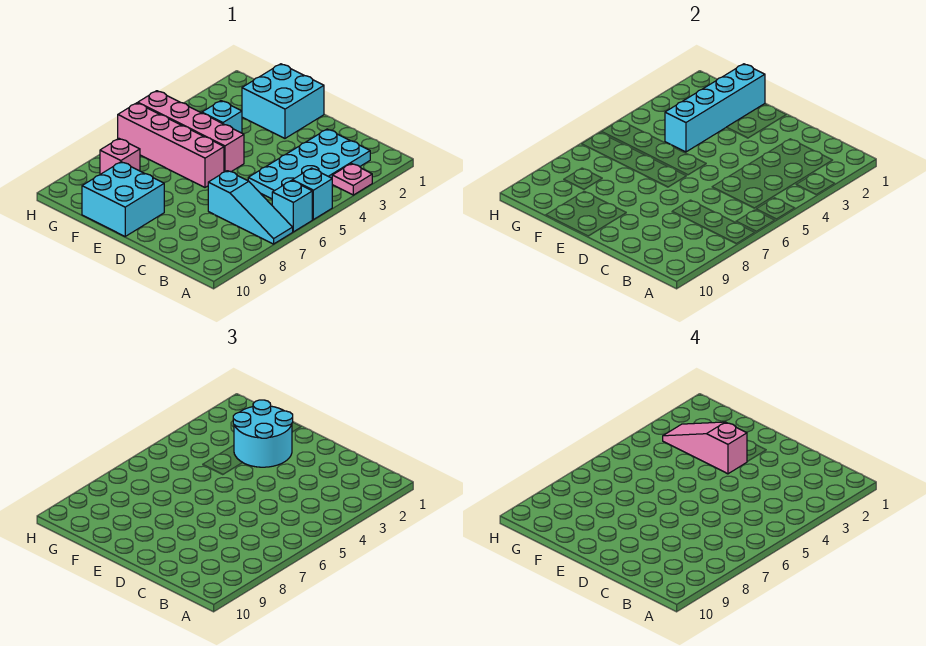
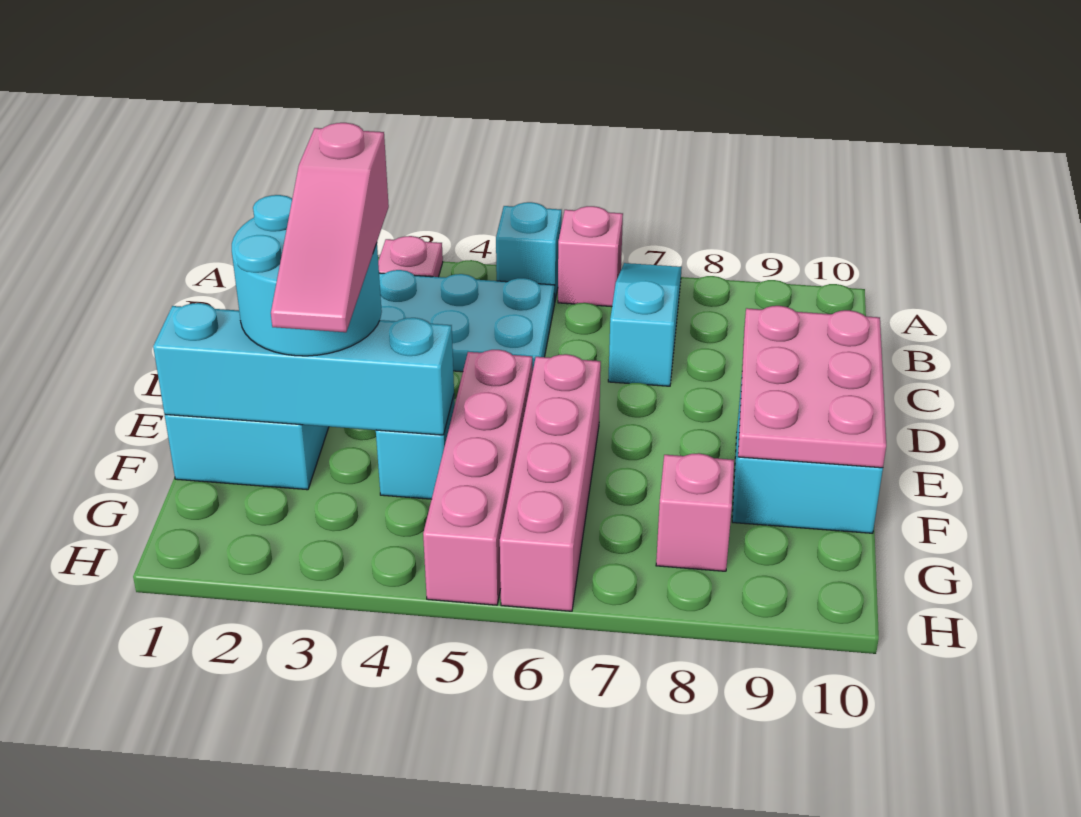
cyan brick A6 level 1 -> pink brick A6 level 1
none -> pink plate D9:F10 level 2

